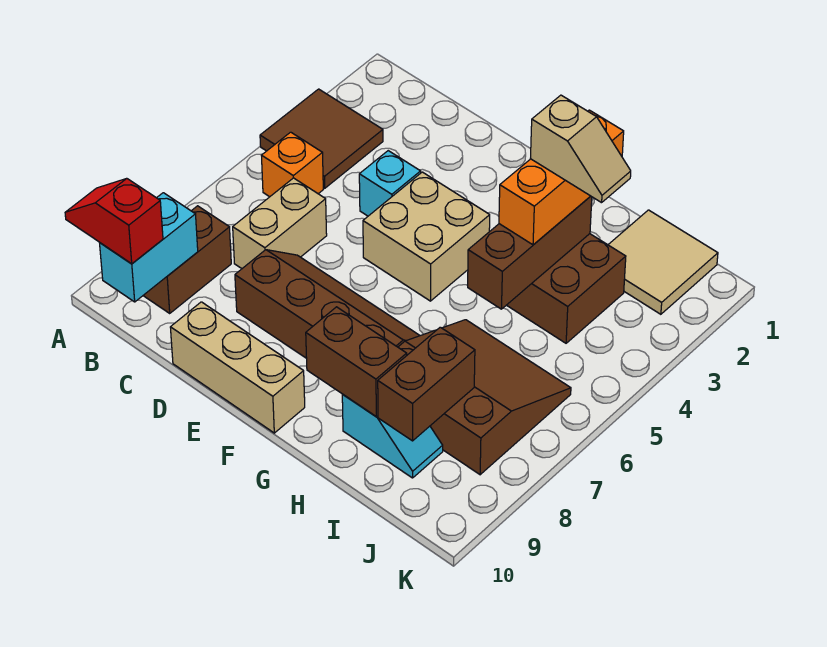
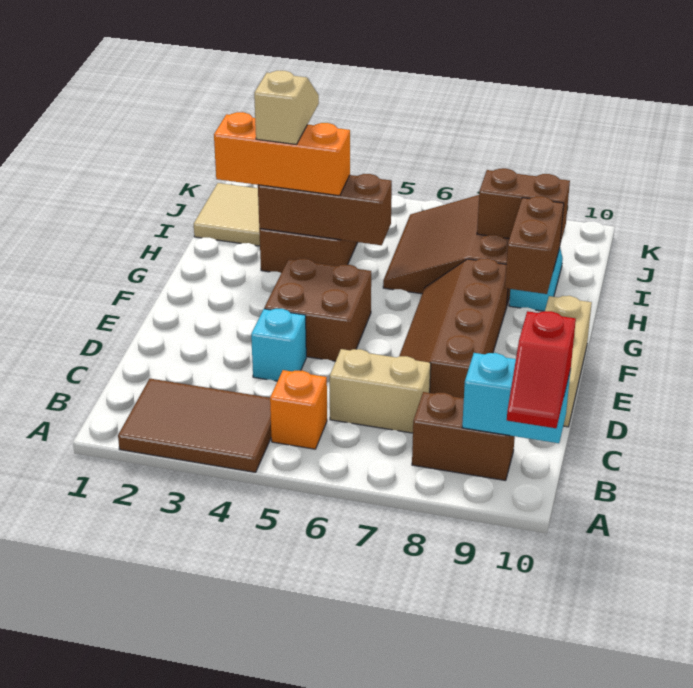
brown tile A3:B4 level 1 -> brown tile A2:B4 level 1
tan brick E4:F5 level 1 -> brown brick E4:F5 level 1

